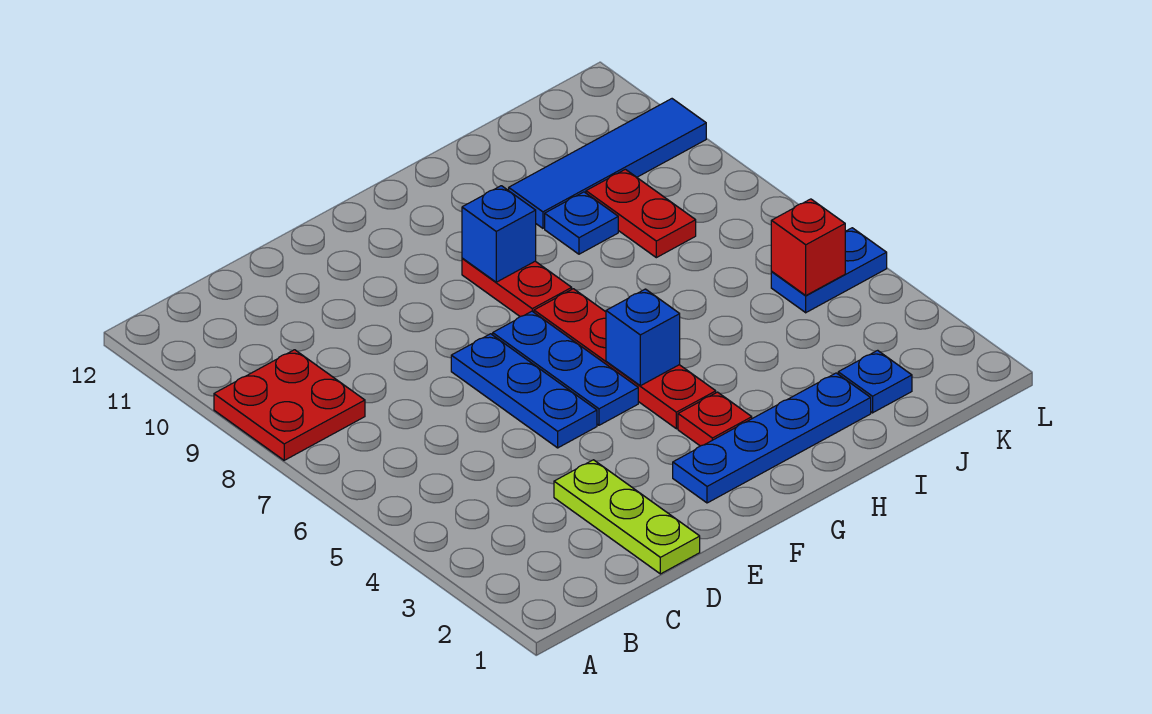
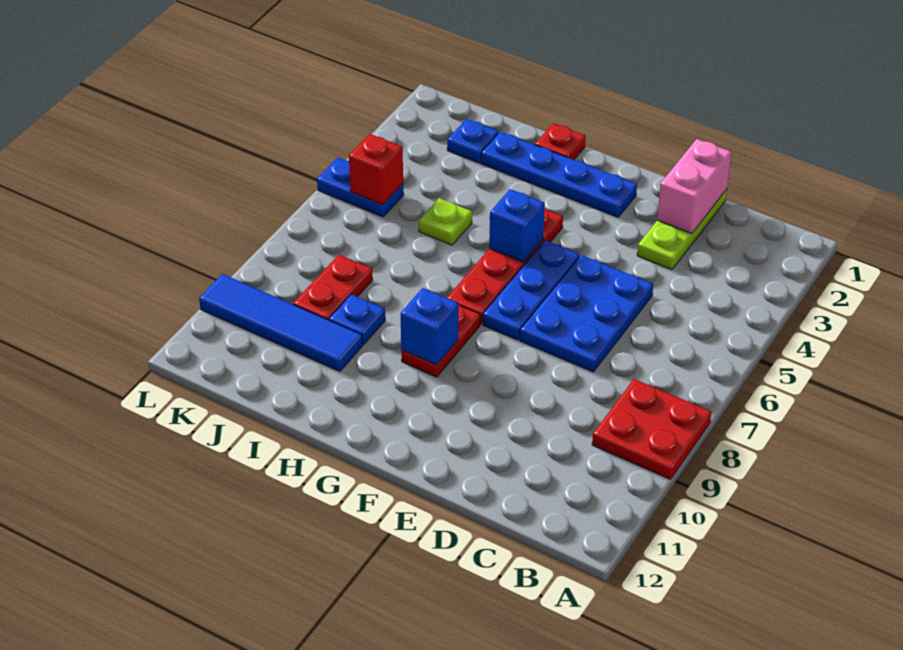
none -> pink brick D1:D2 level 2
blue plate E5:E7 level 1 -> blue plate D5:E7 level 1
red plate G3 level 1 -> red plate H1 level 1
none -> lime plate I5 level 1

